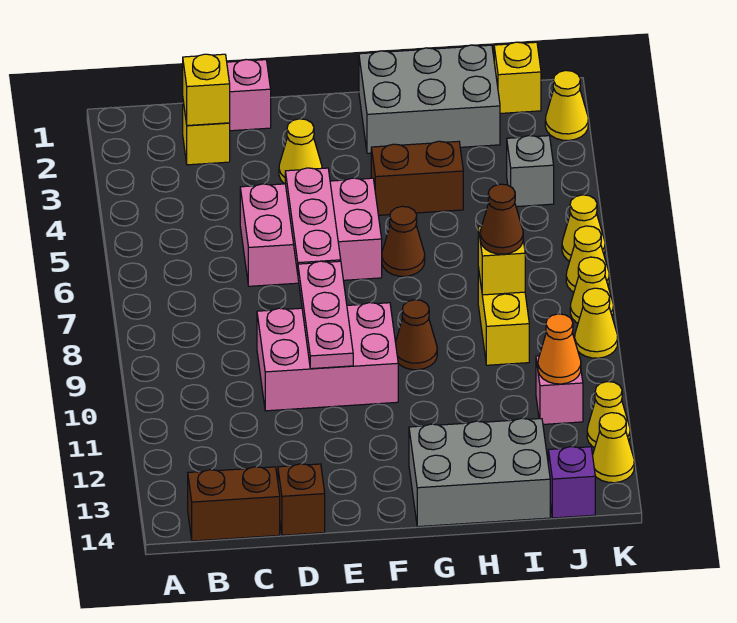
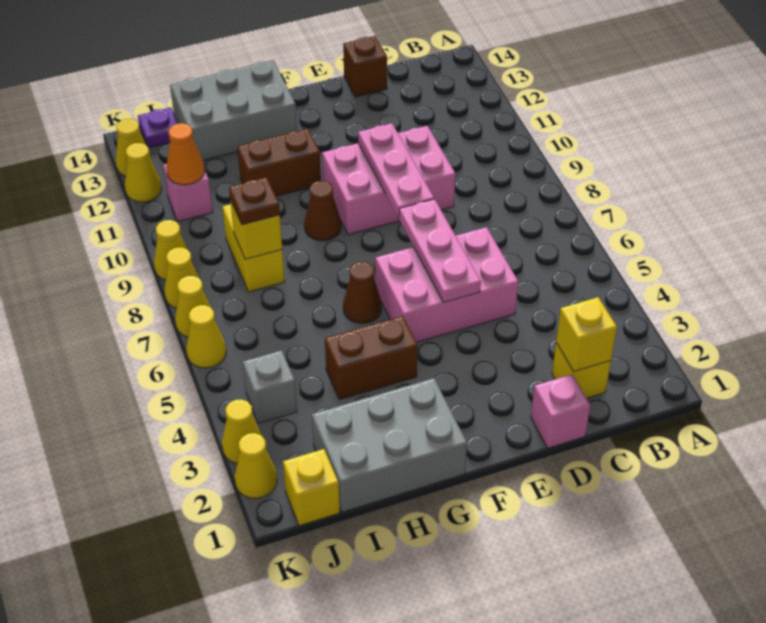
brown brick B14:C14 level 1 -> brown brick G11:H11 level 1
yellow cone E3 level 1 -> yellow cone K3 level 1
brown cone I8 level 3 -> brown plate I8 level 3
purple brick J14 level 1 -> purple plate J14 level 1

